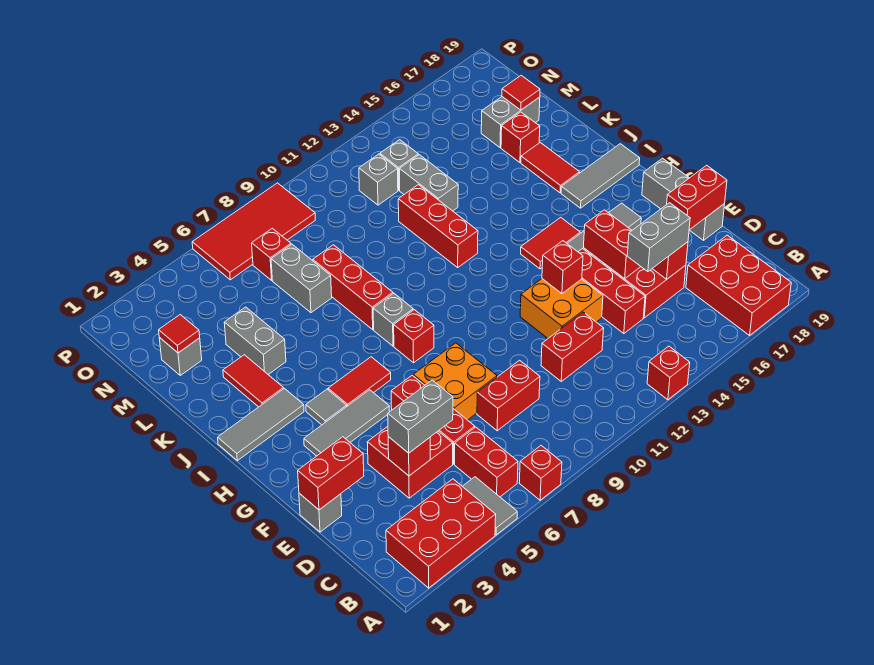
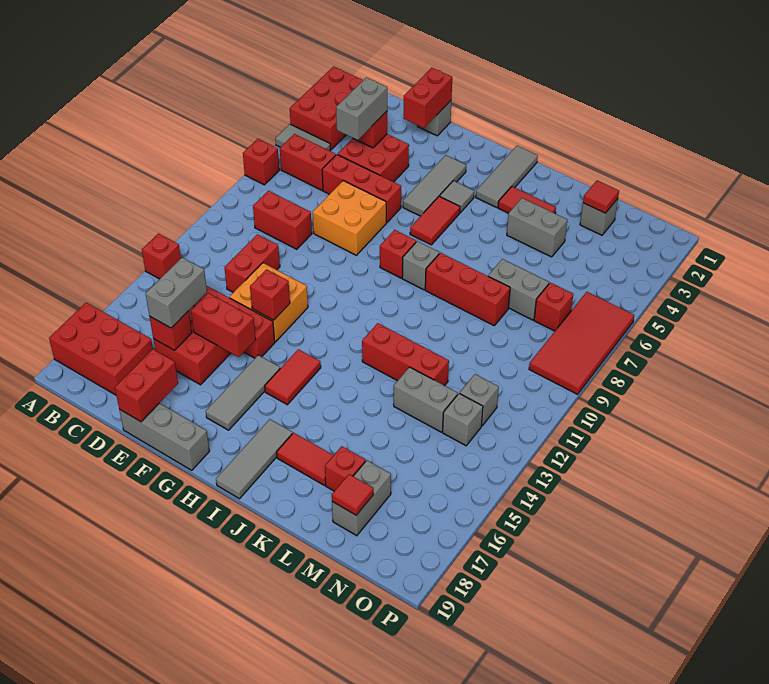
red brick D8:D9 level 1 -> red brick C9:D9 level 1

